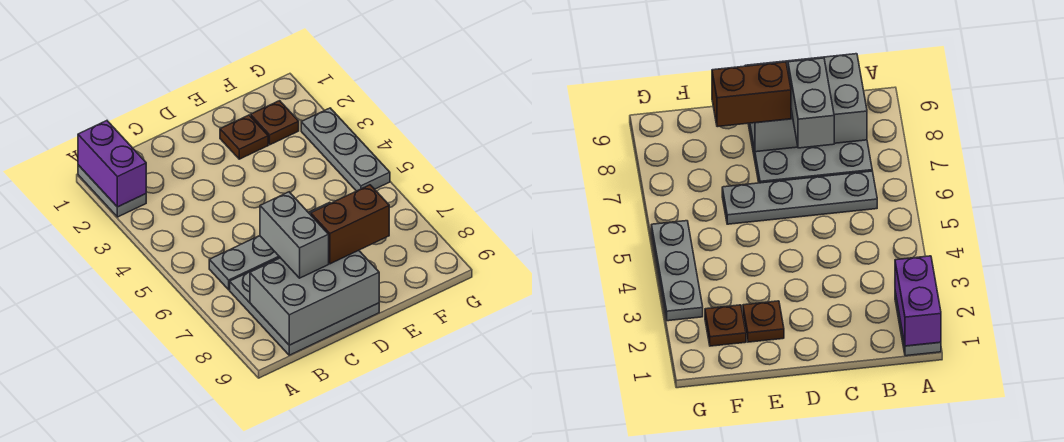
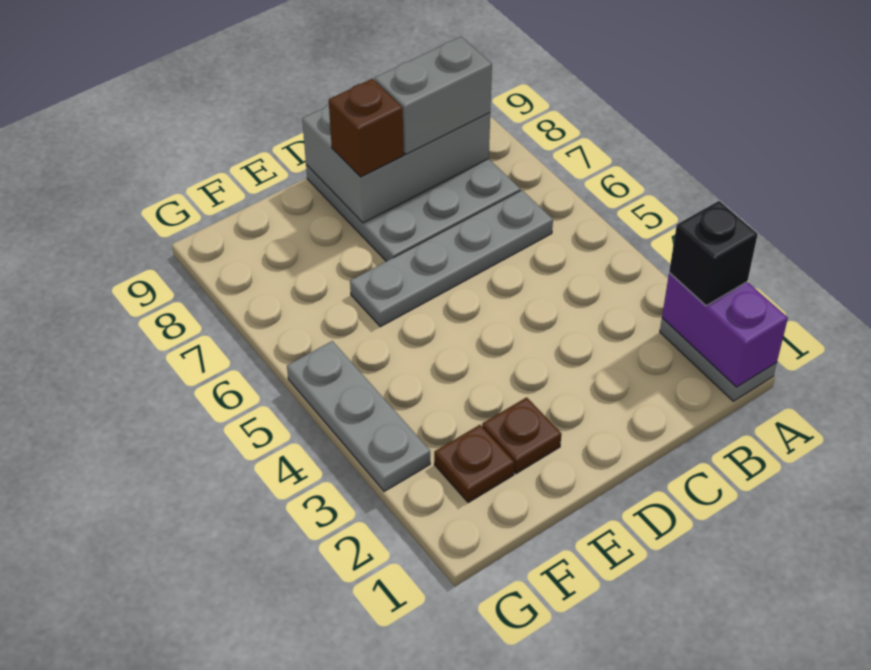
none -> black brick A2 level 3
grey brick C7:C8 level 3 -> grey brick B8:C8 level 3
brown brick D8:E8 level 3 -> brown brick D8 level 3

